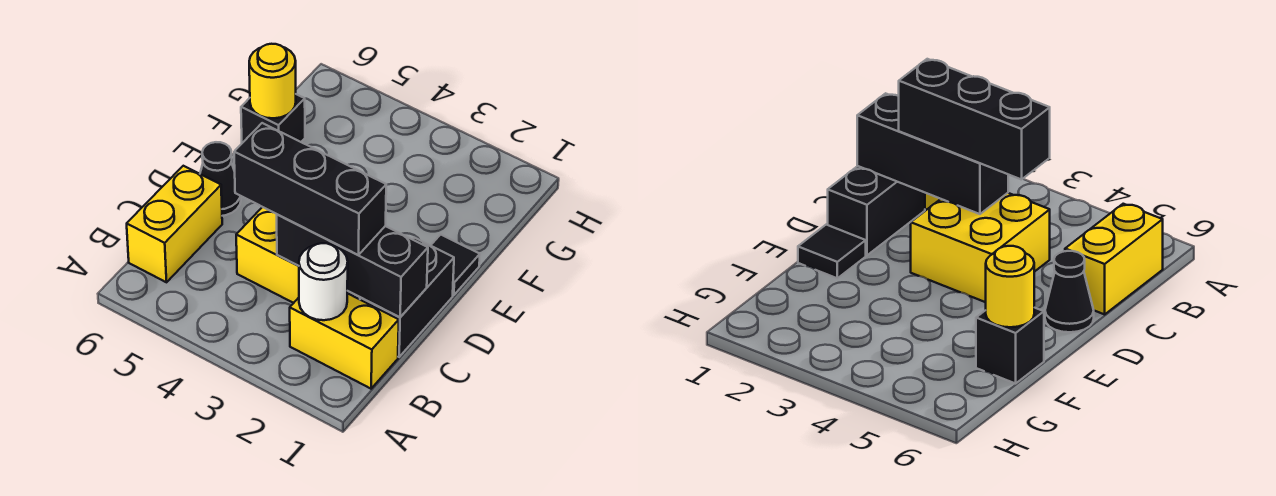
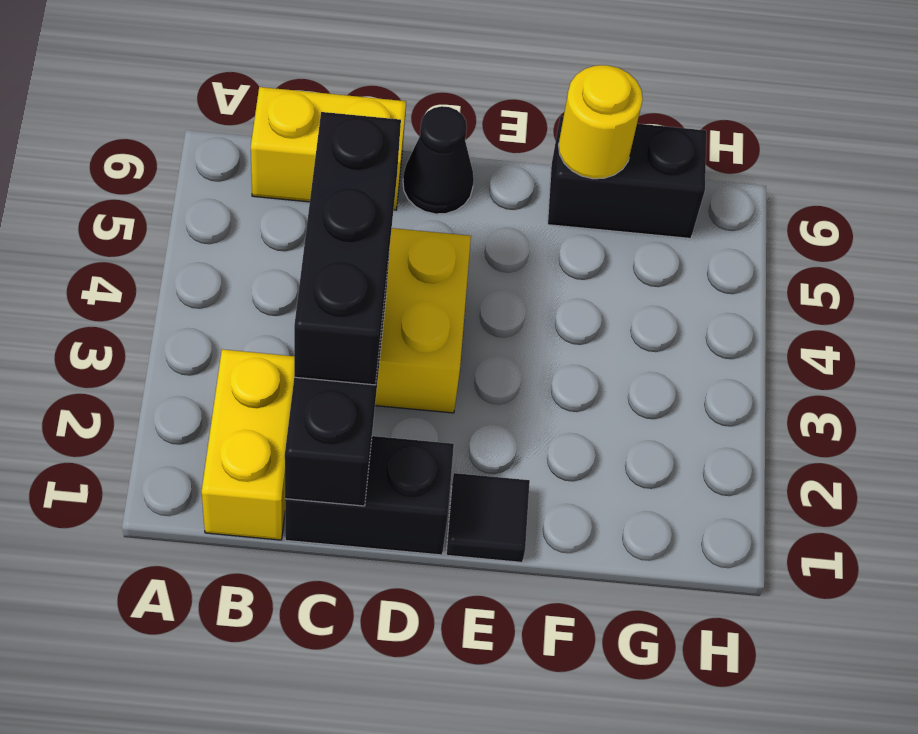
white round brick B2 level 2 -> none
black brick F6 level 1 -> black brick F6:G6 level 1

